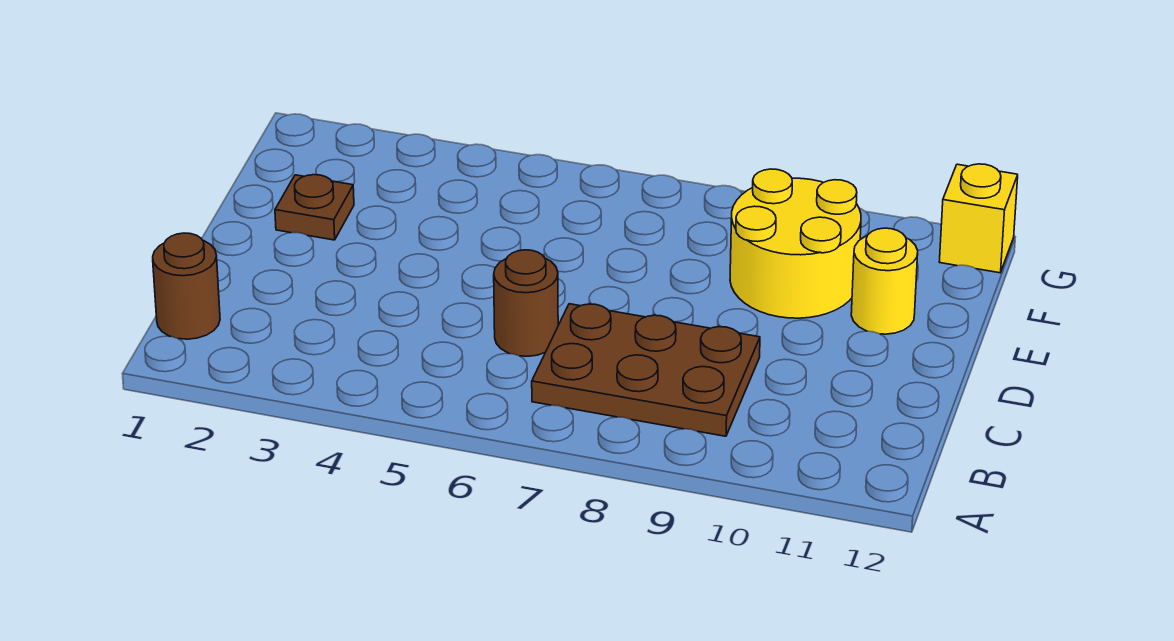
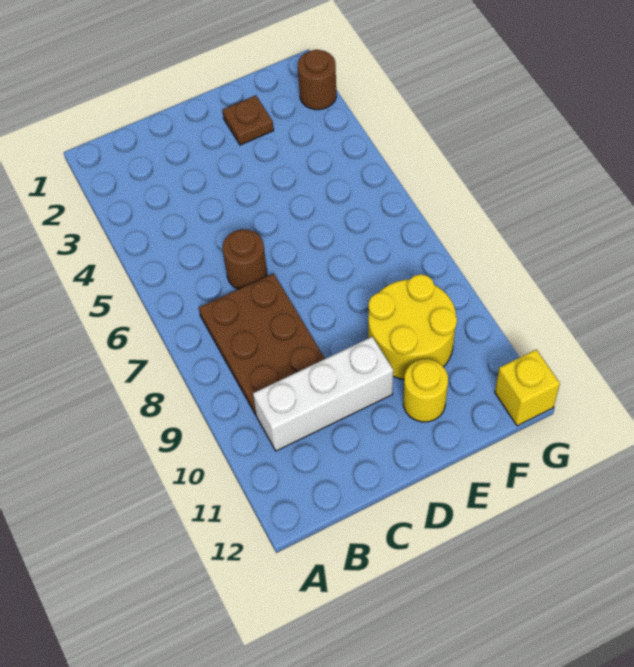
brown round brick B1 level 1 -> brown round brick G2 level 1
none -> white brick B10:D10 level 1

